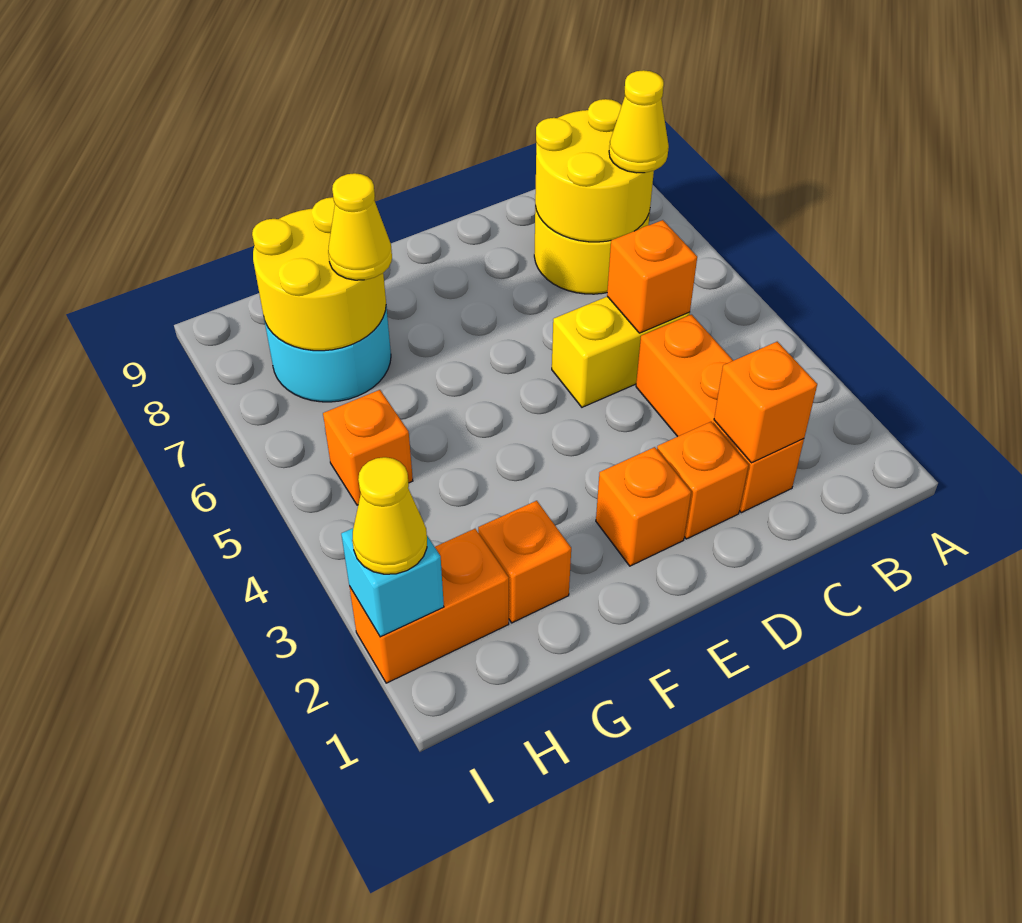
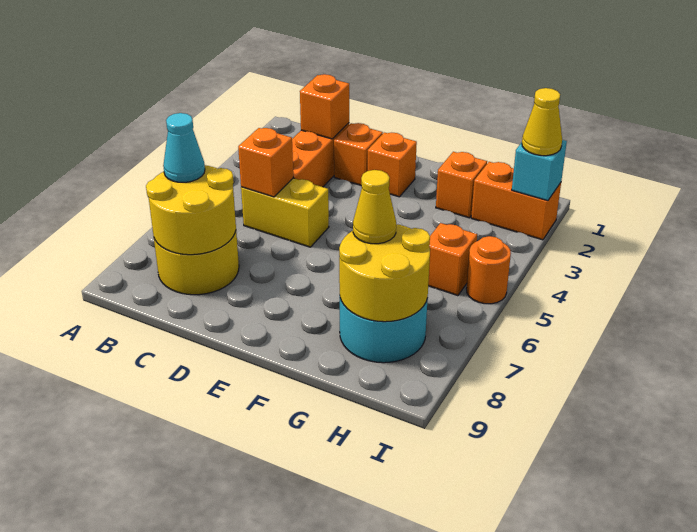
yellow cone B7 level 3 -> cyan cone B7 level 3
none -> orange round brick I5 level 1

